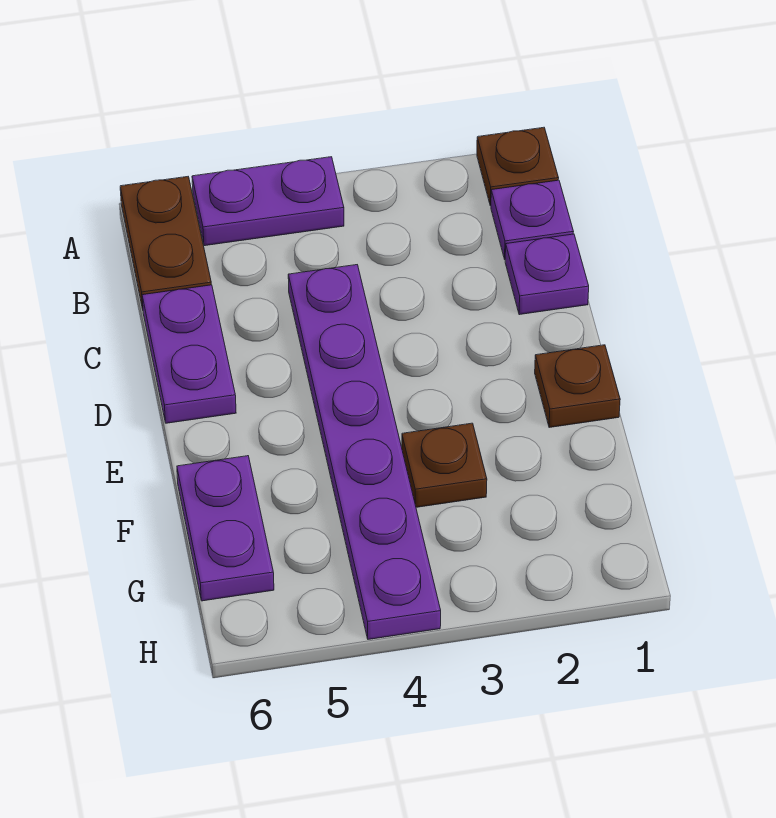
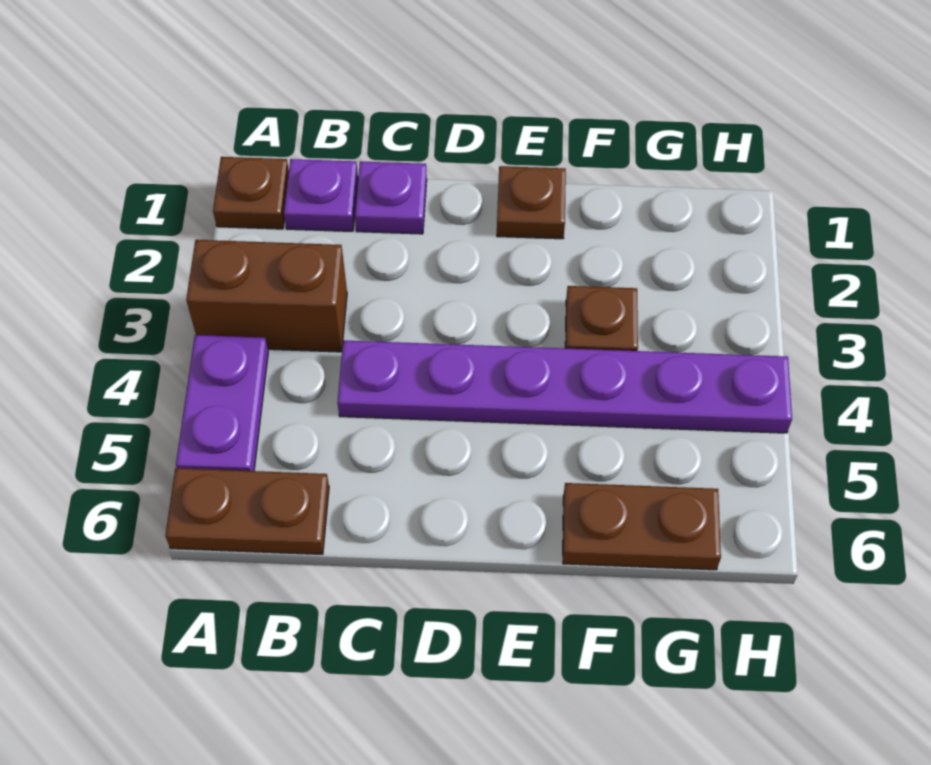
none -> brown brick A3:B3 level 1
purple plate C6:D6 level 1 -> none
purple plate F6:G6 level 1 -> brown plate F6:G6 level 1

